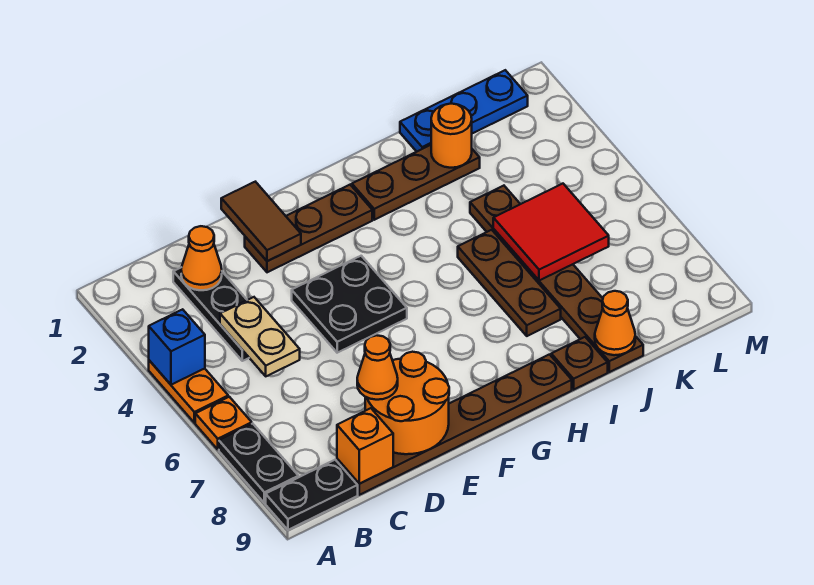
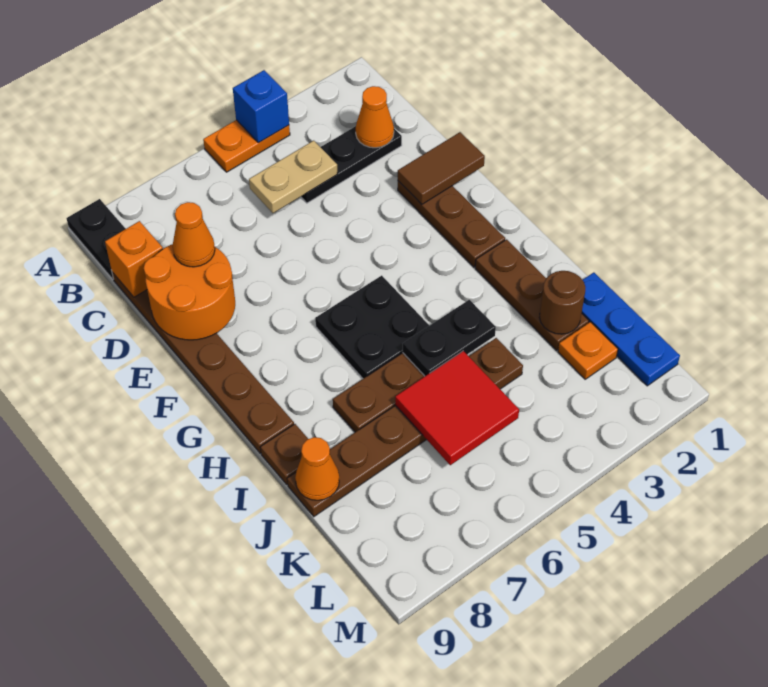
orange plate A6 level 1 -> orange plate K2 level 1
black plate A7:A8 level 1 -> black plate I4:I5 level 2
black plate E4:F5 level 1 -> black plate G5:H6 level 1
orange round brick J2 level 2 -> brown round brick J2 level 2

